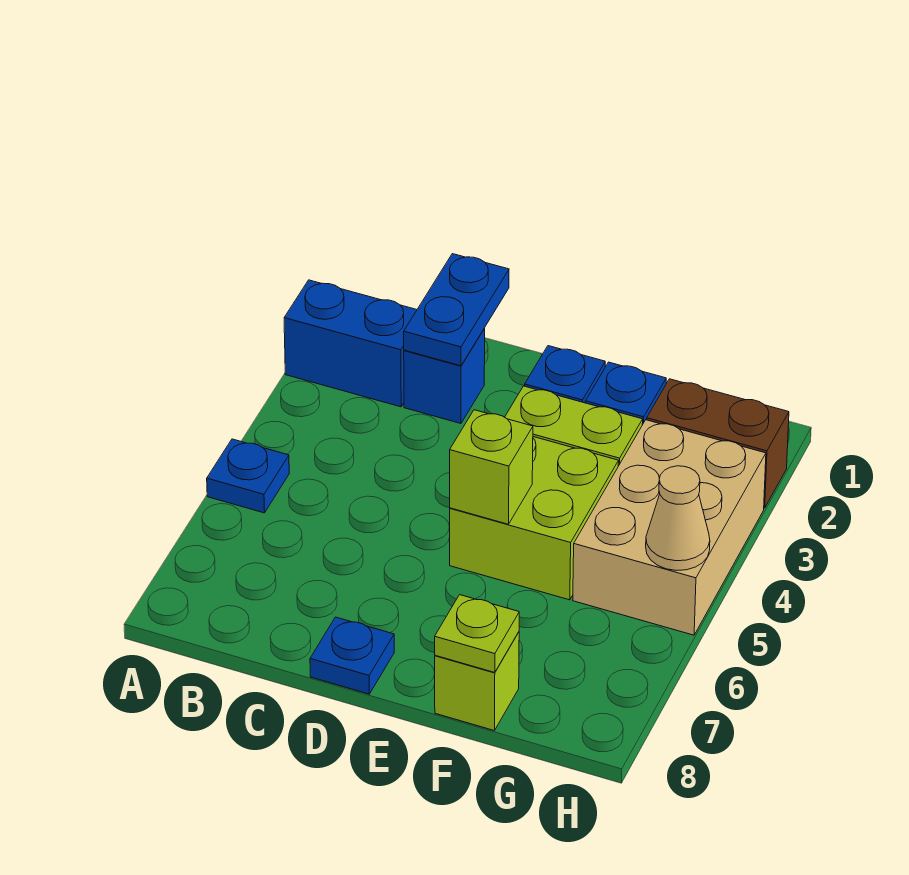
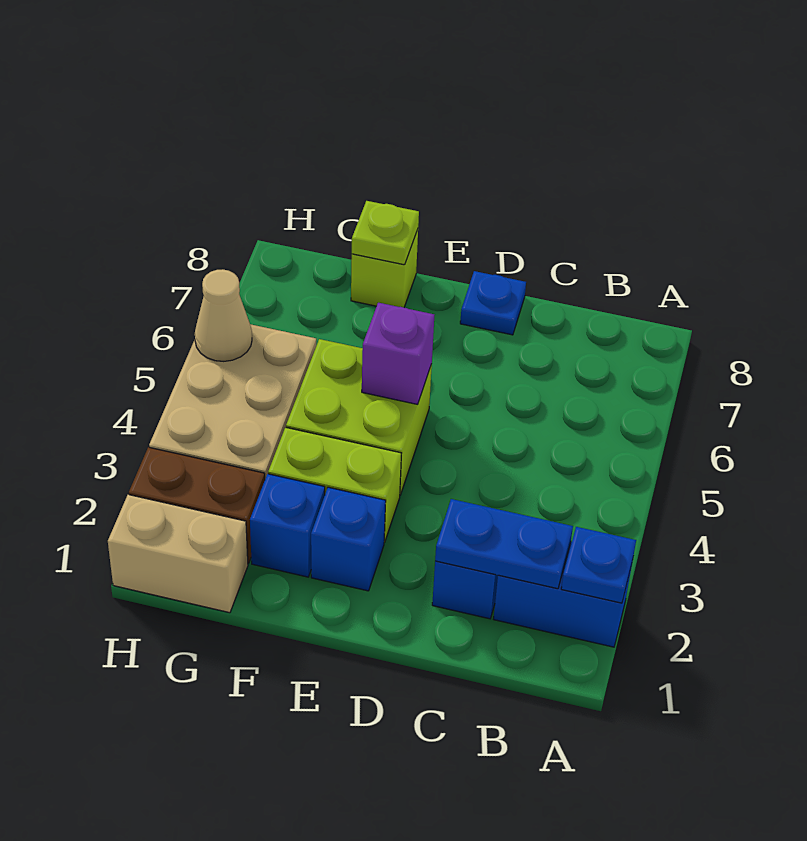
blue plate A5 level 1 -> blue plate A2 level 2
blue plate C1:C2 level 2 -> blue plate B2:C2 level 2
lime brick E5 level 2 -> purple brick E5 level 2
none -> tan brick G1:H1 level 1

